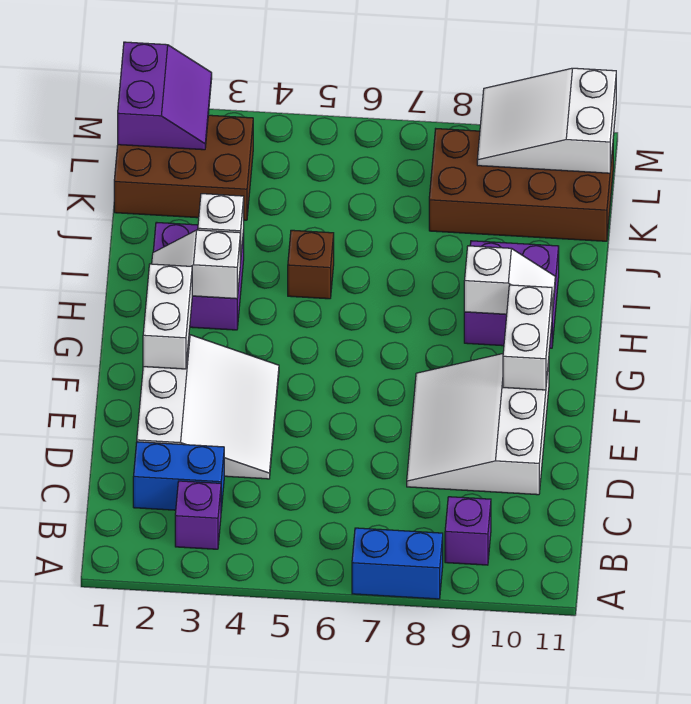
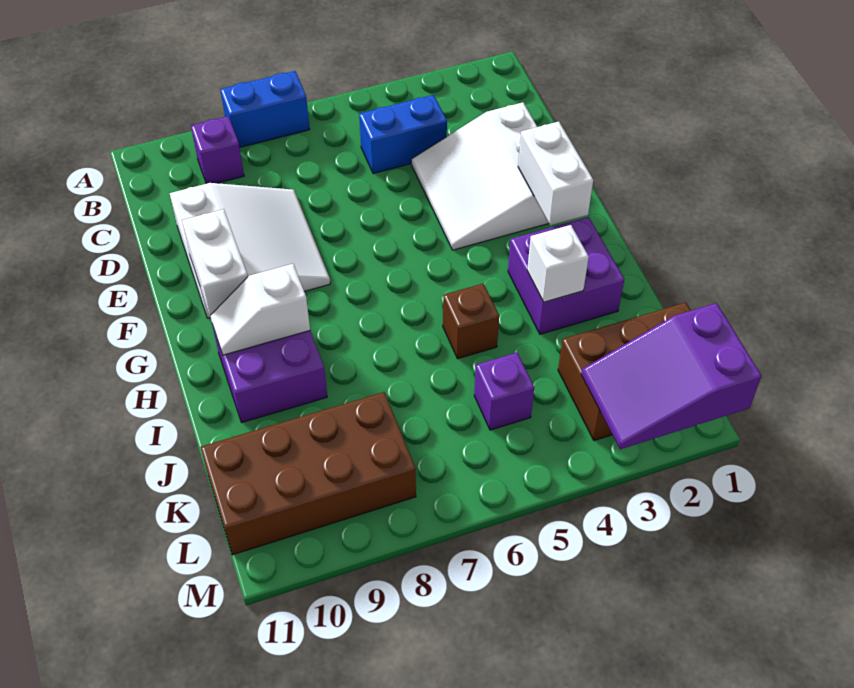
purple brick B3 level 1 -> purple brick K5 level 1
blue brick C2:C3 level 1 -> blue brick C4:C5 level 1
white slope H2:H3 level 2 top 3 -> none
purple slope L1:M2 level 2 top 1 -> purple slope L1:M3 level 2 top 1
white slope L9:M11 level 2 top 11 -> none

